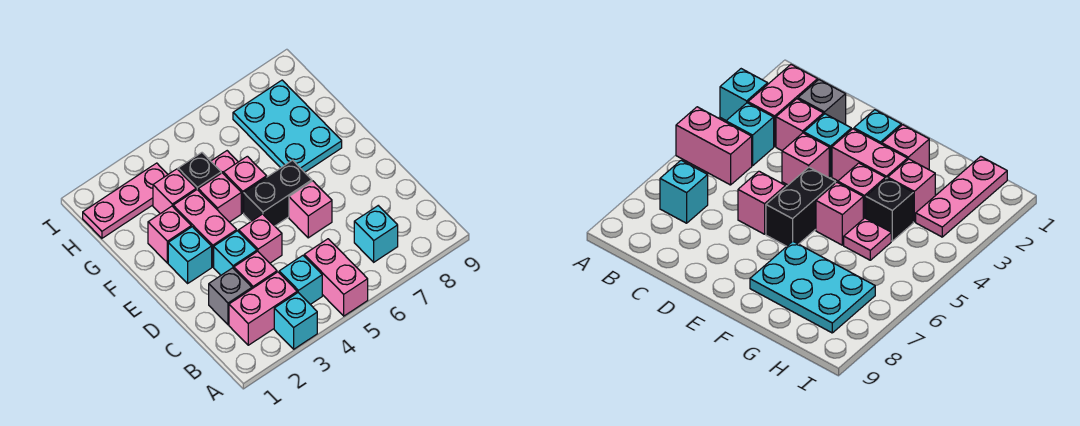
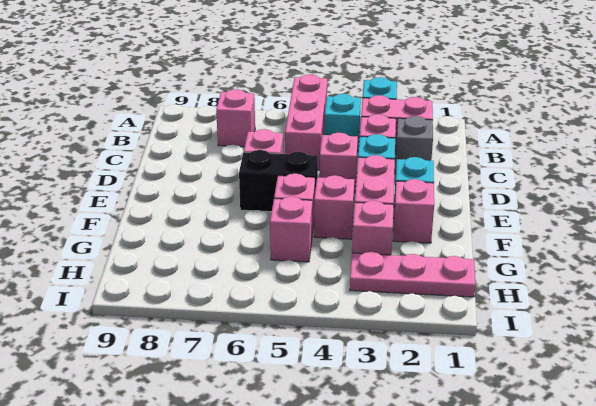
pink brick A5:B5 level 1 -> pink brick A5:C5 level 1
cyan brick B7 level 1 -> pink brick B7 level 1
cyan plate F7:H8 level 1 -> none
black brick G4 level 1 -> none
pink plate G5 level 1 -> pink brick G5 level 1

